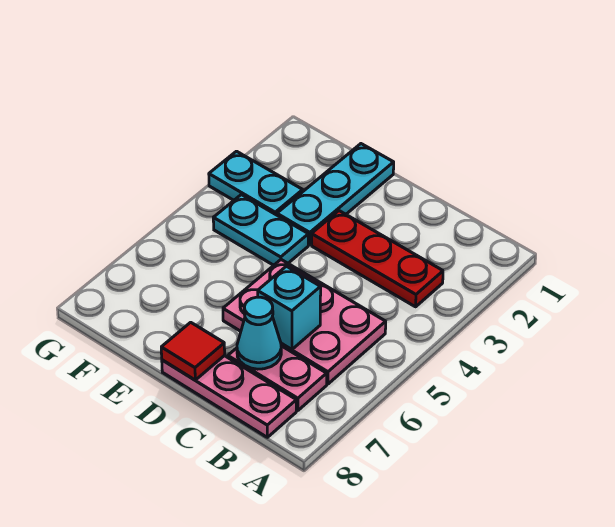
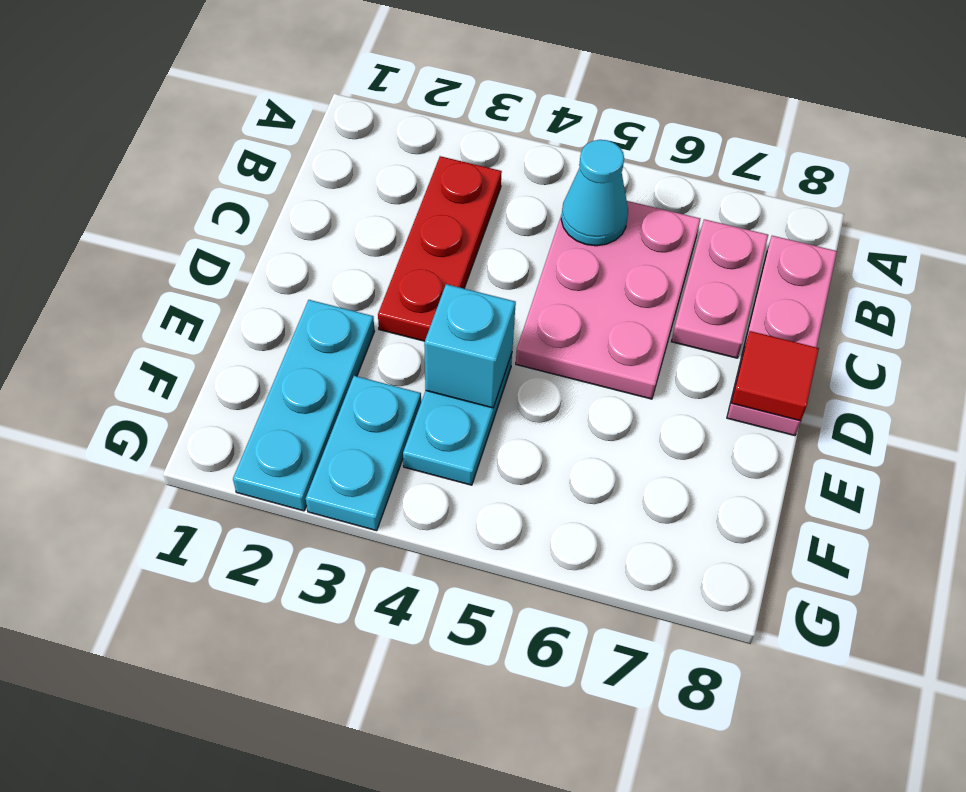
cyan brick C6 level 2 -> cyan brick E4 level 2
cyan cone C7 level 2 -> cyan cone B5 level 2
cyan plate E1:E3 level 1 -> cyan plate E2:G2 level 1

